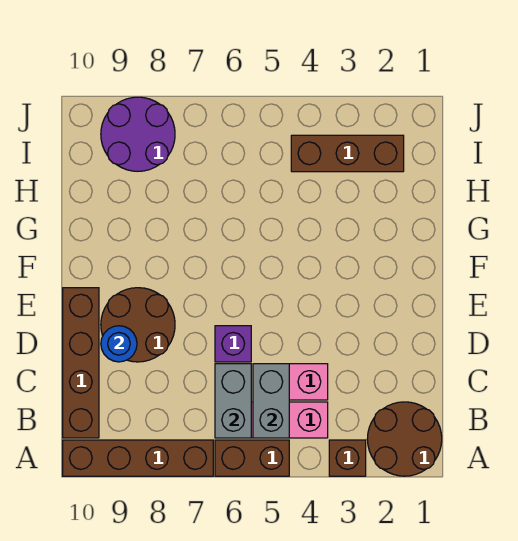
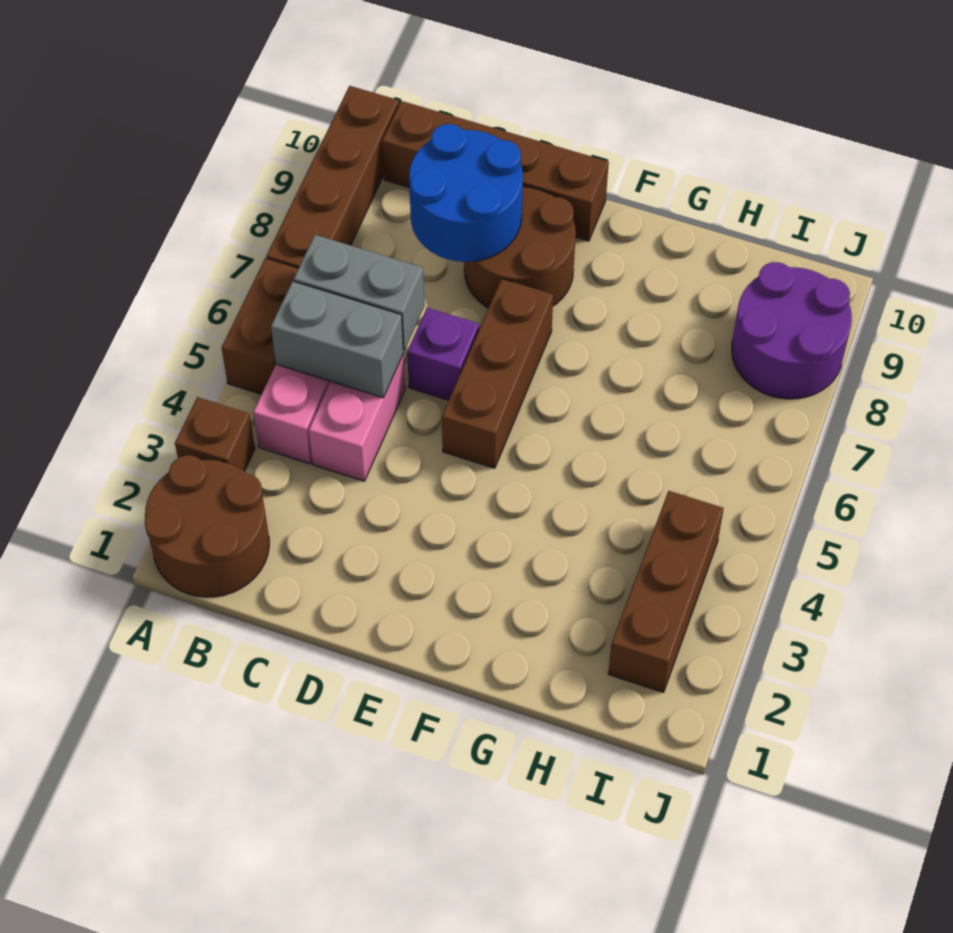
blue round brick D9 level 2 -> blue round brick C8:D9 level 2
none -> brown brick E5:E7 level 1

